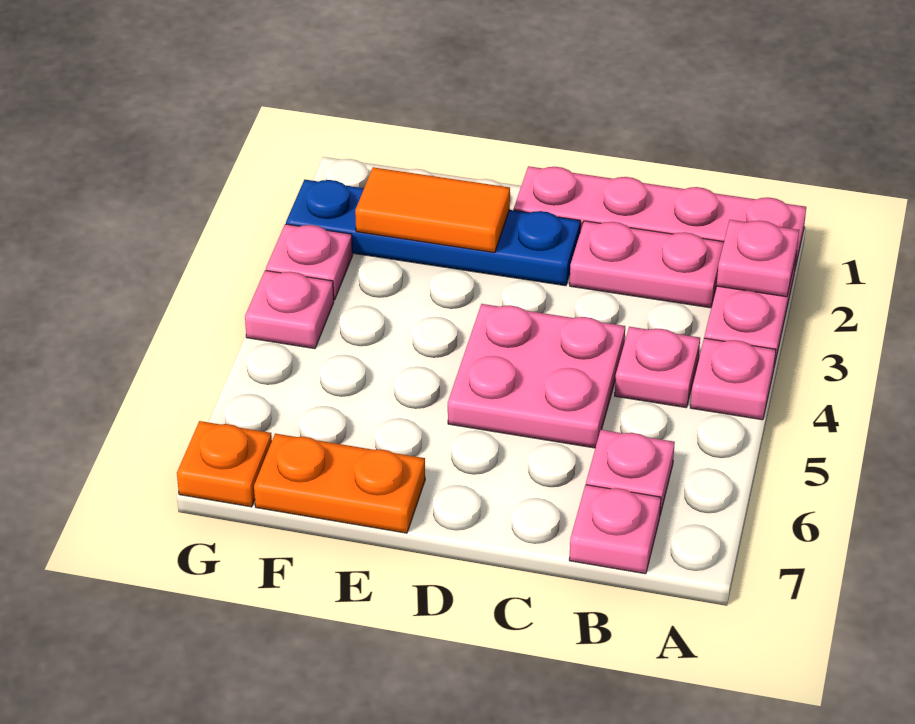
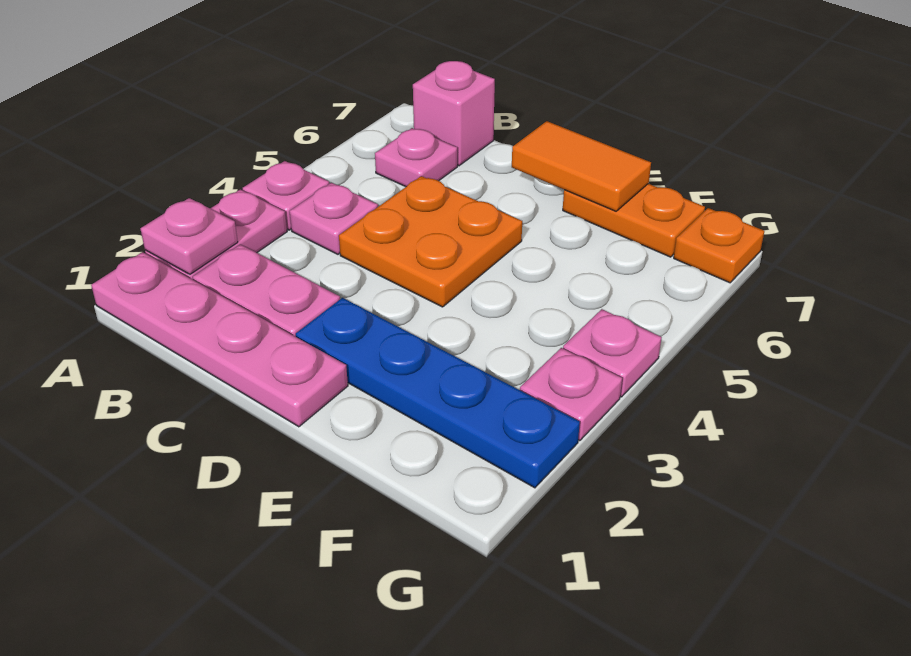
pink plate B7 level 1 -> pink brick B7 level 1
pink plate C4:D5 level 1 -> orange plate C4:D5 level 1
orange tile E2:F2 level 2 -> orange tile D7:E7 level 2

